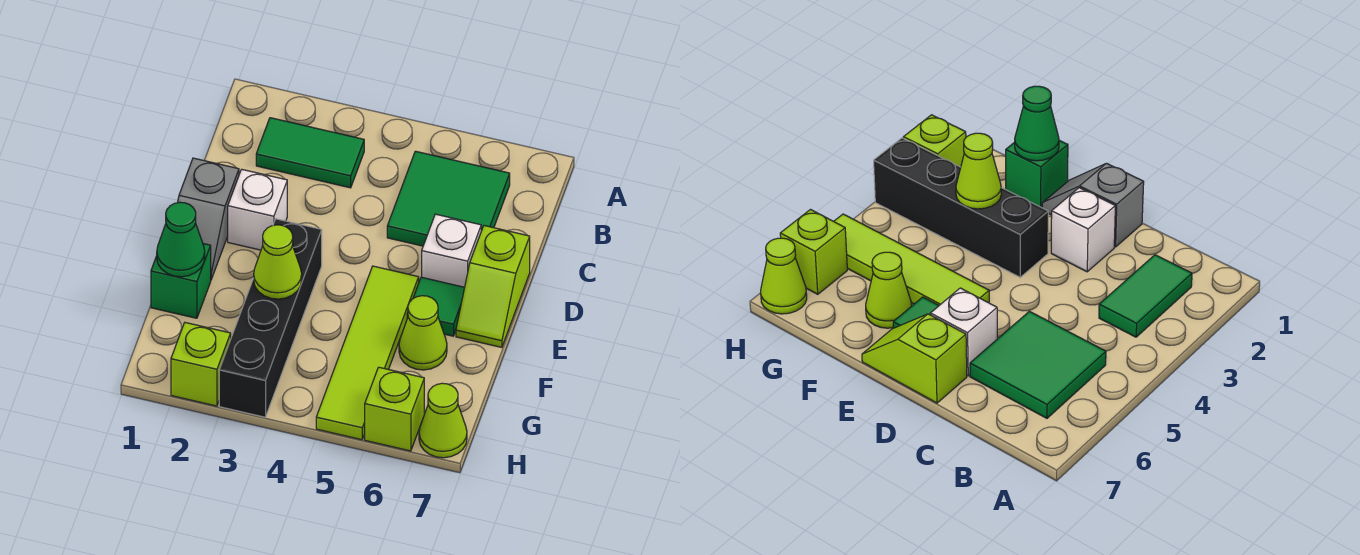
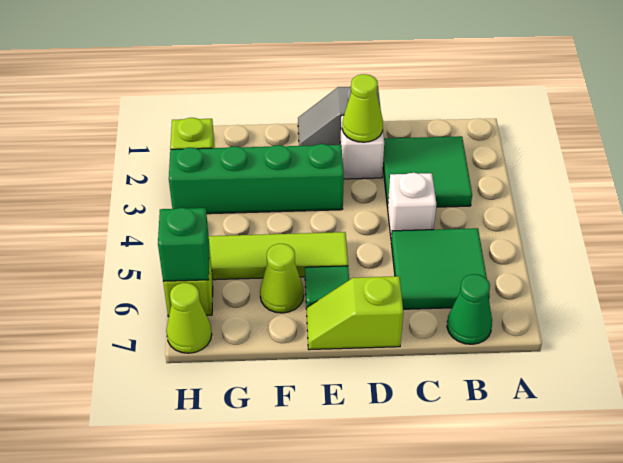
green tile B2:B3 level 1 -> green tile B2:C3 level 1
white brick D6 level 1 -> white brick C4 level 1
black brick E3:H3 level 1 -> green brick E3:H3 level 1
green brick F1 level 1 -> green brick H6 level 2
green cone F1 level 2 -> green cone B7 level 1
lime cone F3 level 2 -> lime cone D2 level 2

